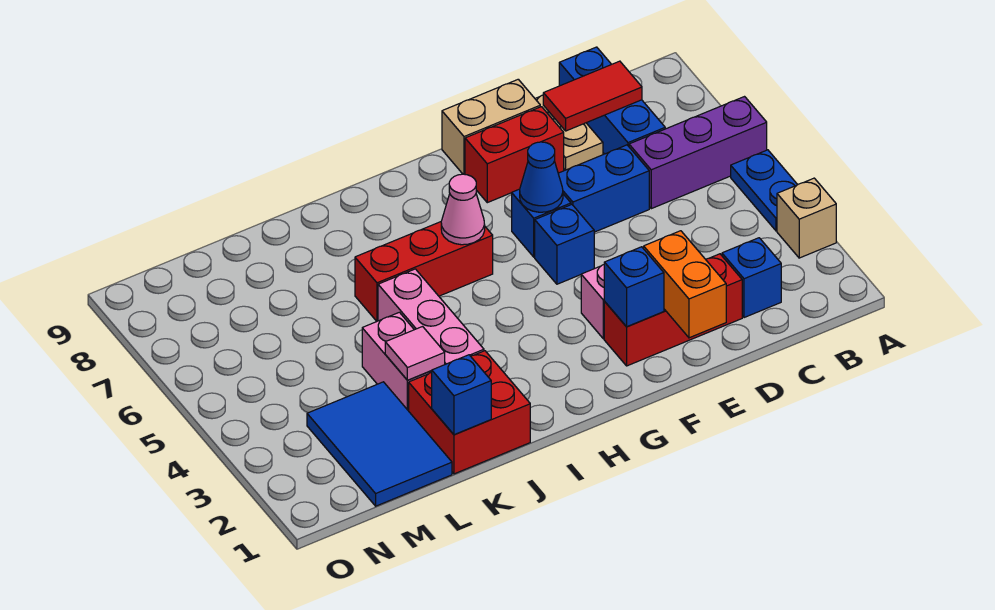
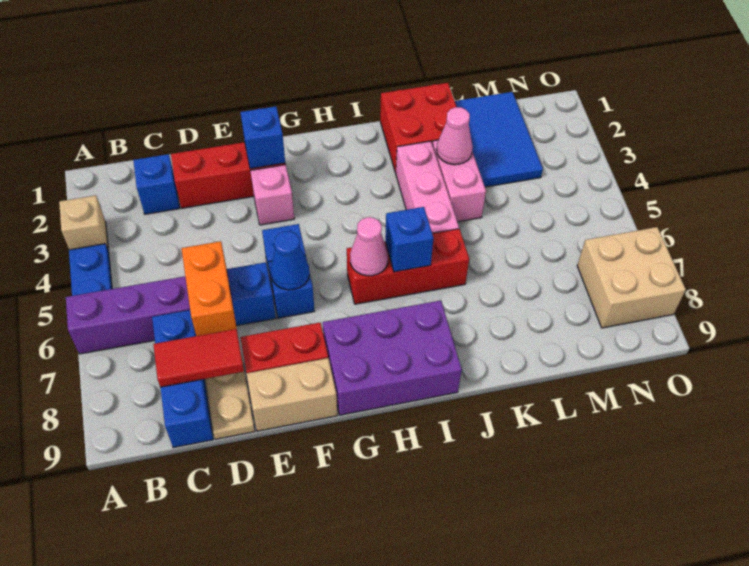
orange brick E1:E2 level 2 -> orange brick D6:D7 level 2
none -> purple brick G8:I9 level 1
blue brick K1 level 2 -> blue brick I6 level 2
pink tile K3 level 2 -> pink cone K3 level 2
none -> tan brick N7:O8 level 1

